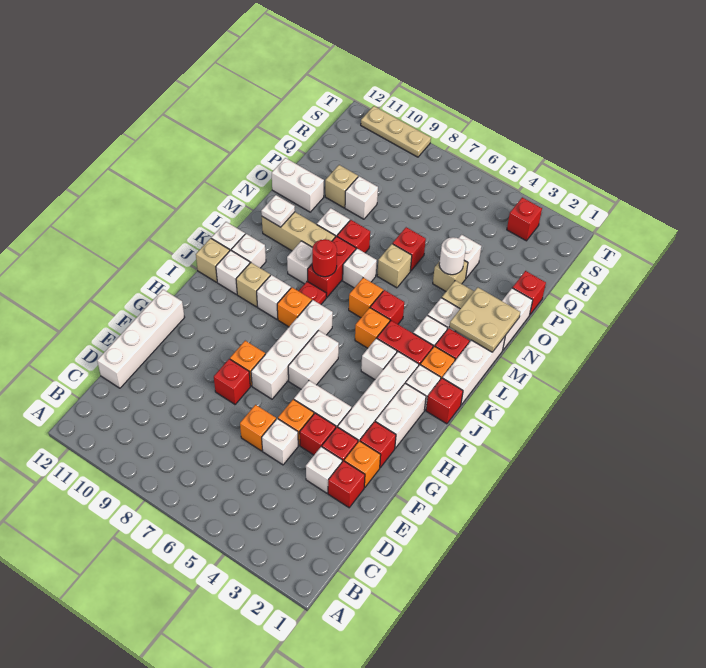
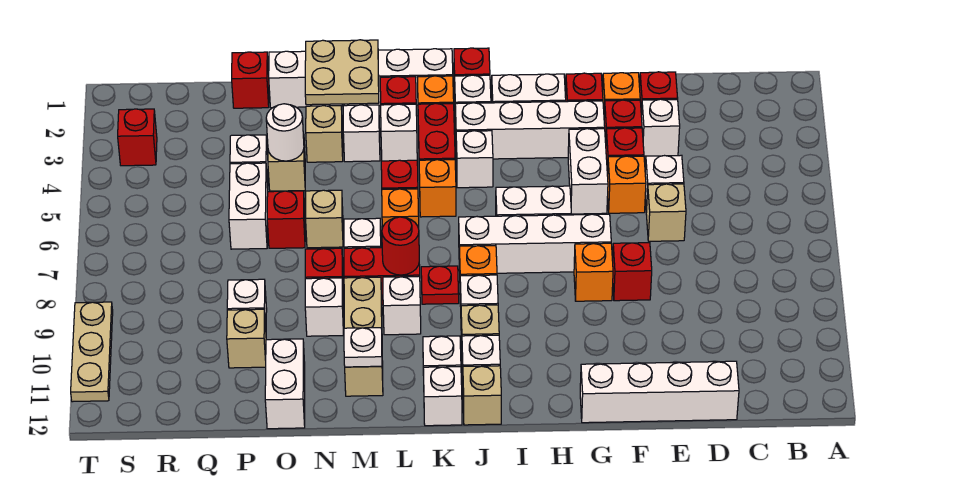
orange brick E6 level 1 -> tan brick E6 level 1
none -> white brick P5:P6 level 1

